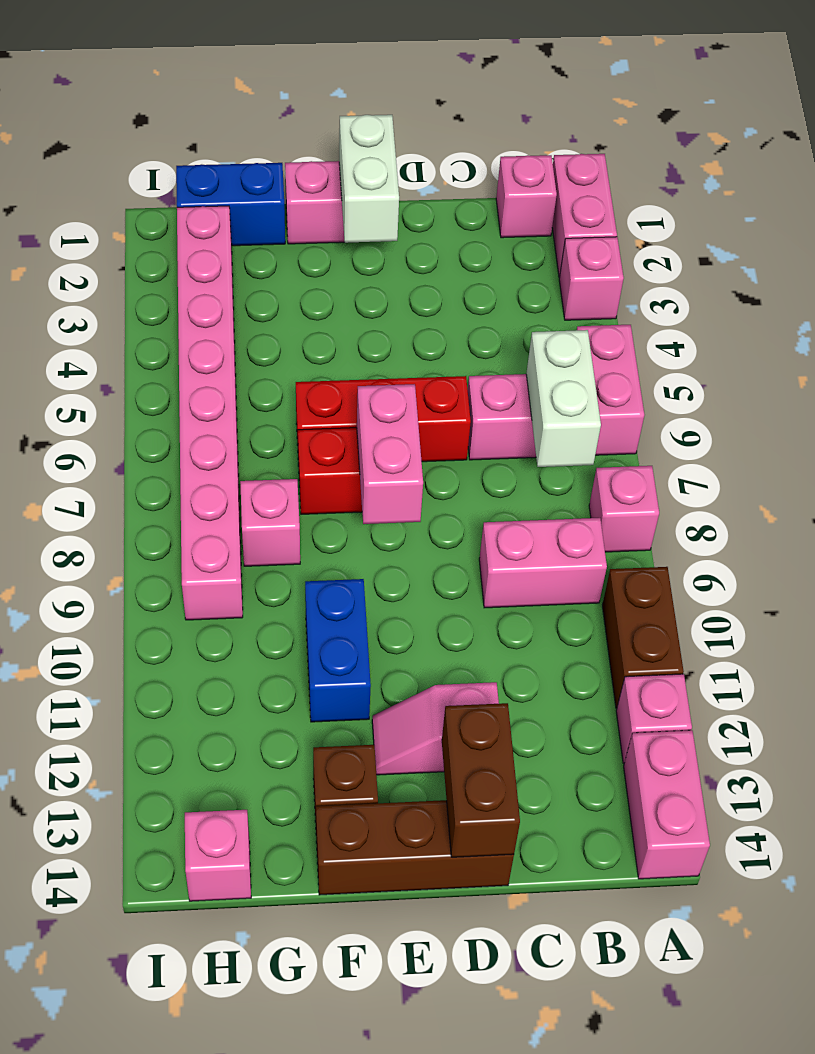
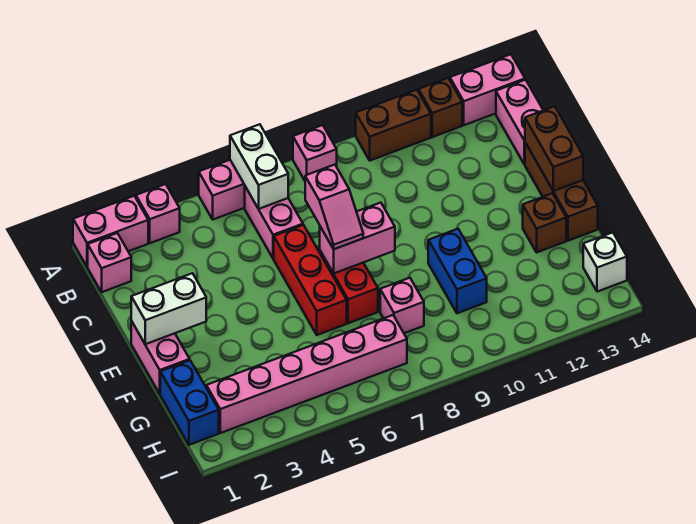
pink brick A12 level 1 -> brown brick A12 level 1
white brick B6:B7 level 2 -> white brick A6:B6 level 2
pink brick B9:C9 level 1 -> pink brick B14:C14 level 1
pink slope D12:E12 level 1 top D -> pink slope D7:E7 level 3 top D
brown brick D13:D14 level 2 -> brown brick D14:E14 level 2
blue brick F10:F11 level 1 -> blue brick F10:G10 level 1
pink brick H2:H9 level 1 -> pink brick H2:H7 level 1
pink brick H14 level 1 -> white brick H14 level 1

